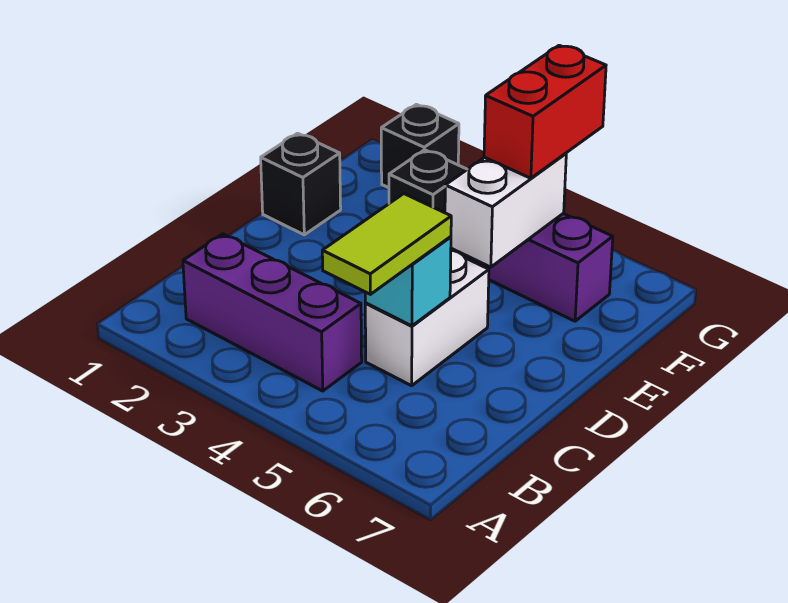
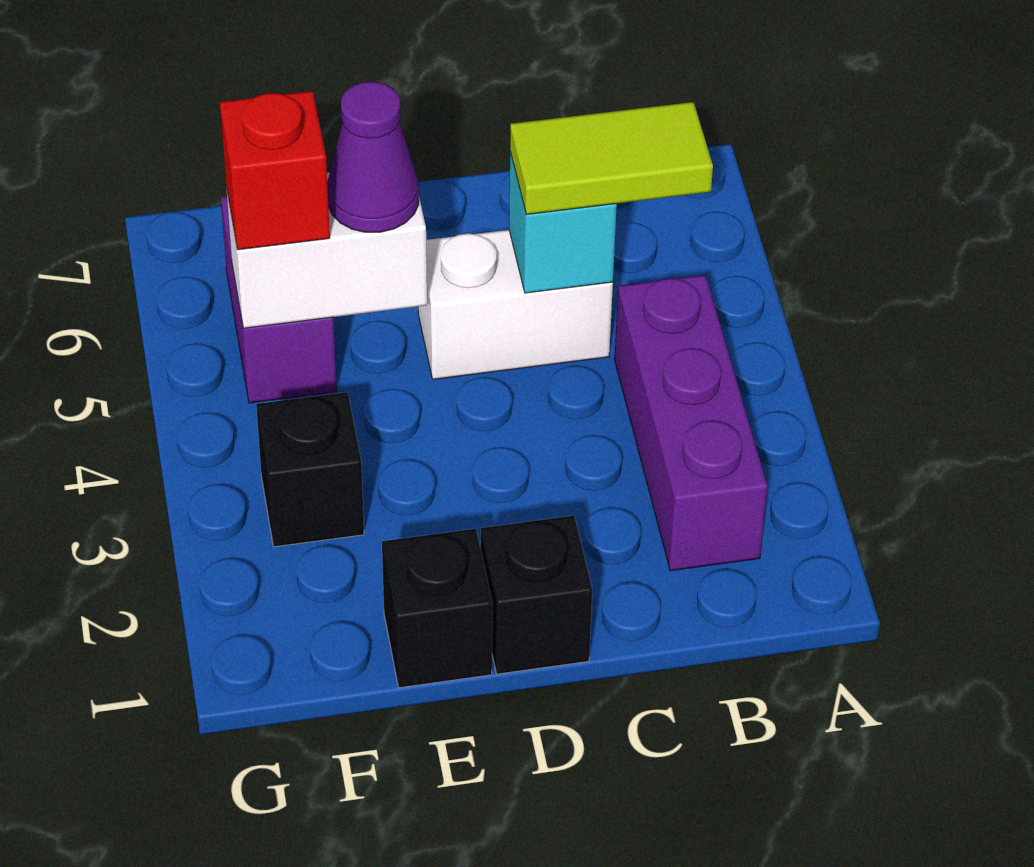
none -> purple cone E5 level 3
red brick F5:G5 level 3 -> red brick F5 level 3
black brick G2 level 1 -> black brick D1 level 1

